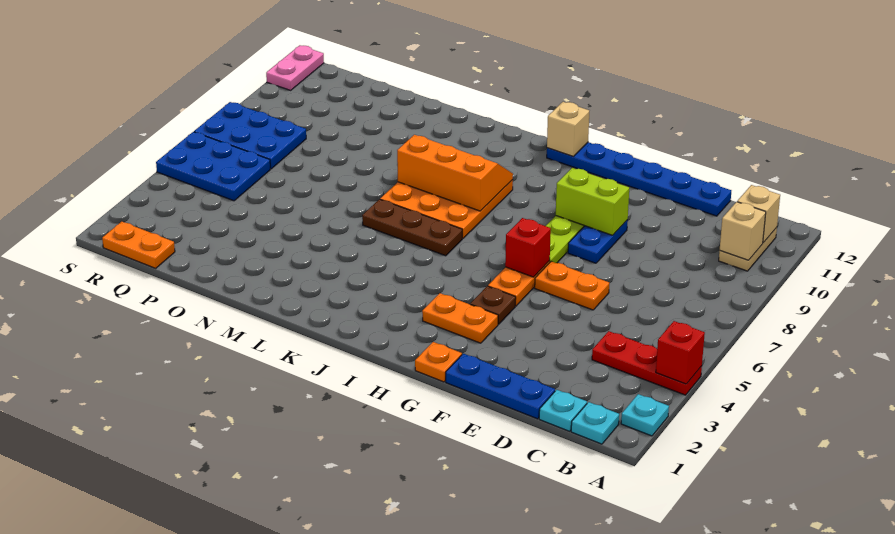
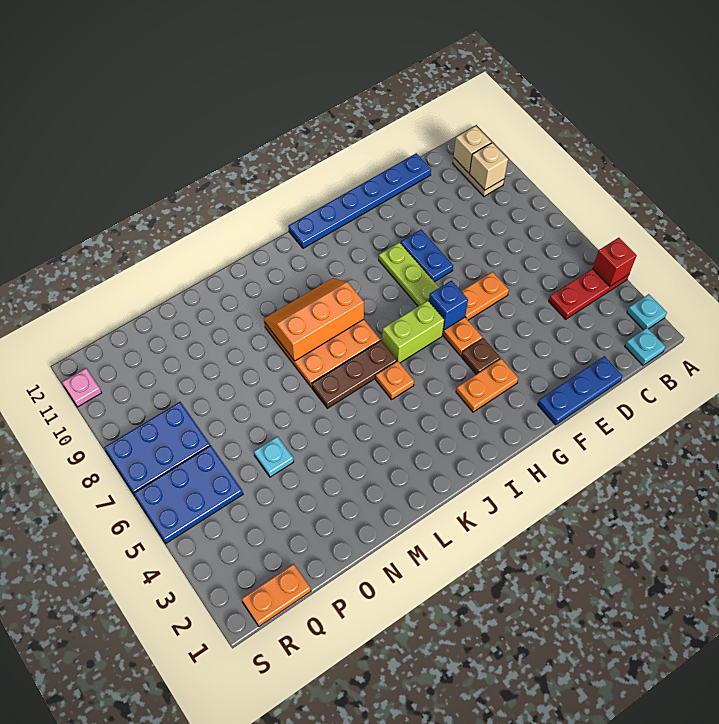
cyan plate C1 level 1 -> cyan plate O5 level 1
lime brick F9:G9 level 2 -> lime brick H6:I6 level 1
orange plate G1 level 1 -> orange plate J5 level 1
red brick G6 level 2 -> blue brick G6 level 2
tan brick I12 level 2 -> none
pink plate S11:S12 level 1 -> pink plate S11 level 1

